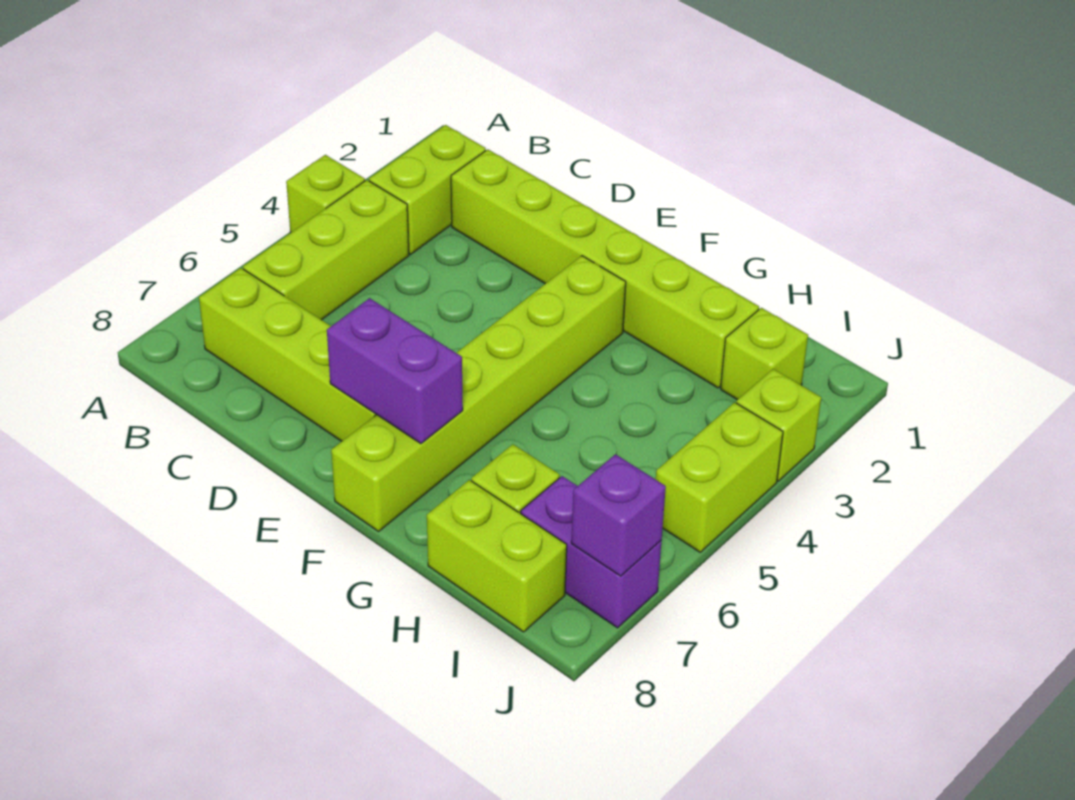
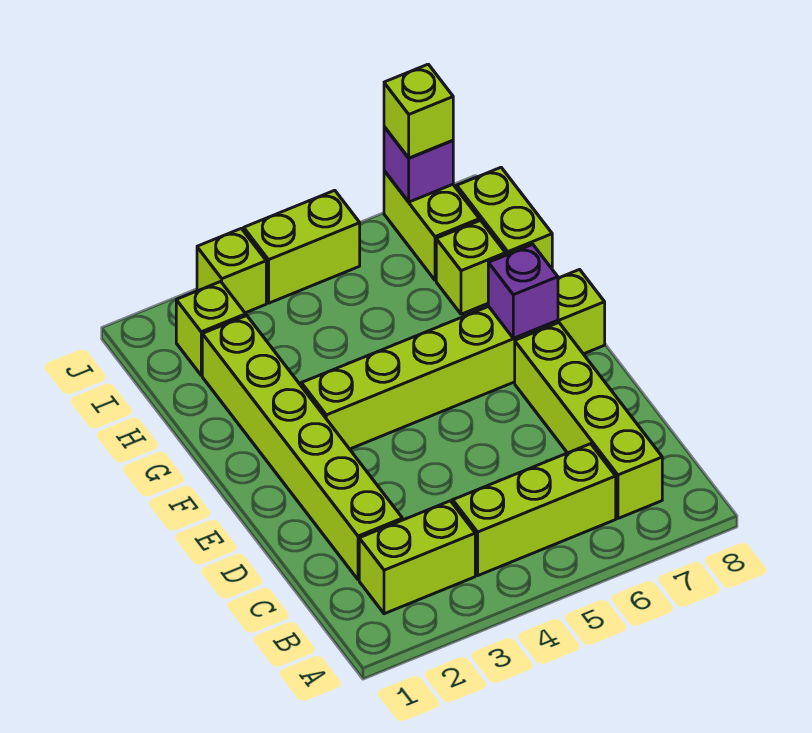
lime brick A4 level 1 -> lime brick J7 level 3
purple brick E7:F7 level 2 -> purple brick F7 level 2
purple brick I7:J7 level 1 -> lime brick I7:J7 level 1

